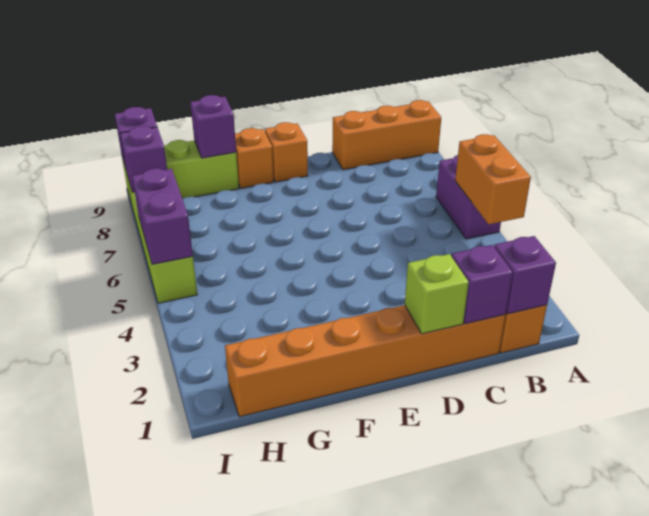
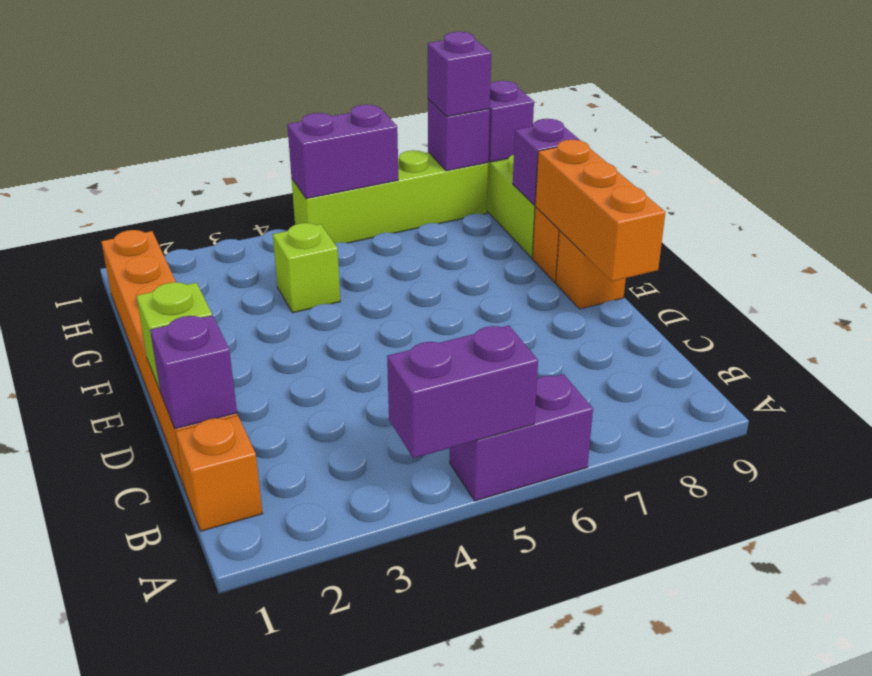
orange brick A4:A5 level 2 -> purple brick A4:A5 level 2
orange brick A9:C9 level 1 -> orange brick D9:F9 level 2
purple brick B1 level 2 -> purple brick I8 level 3
none -> lime brick G4 level 1

